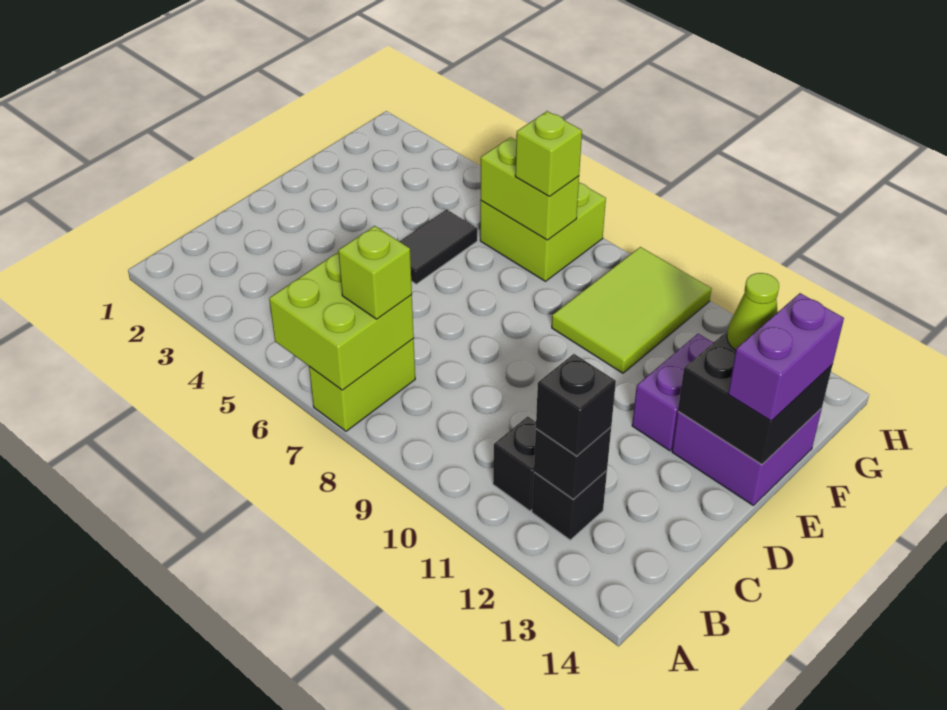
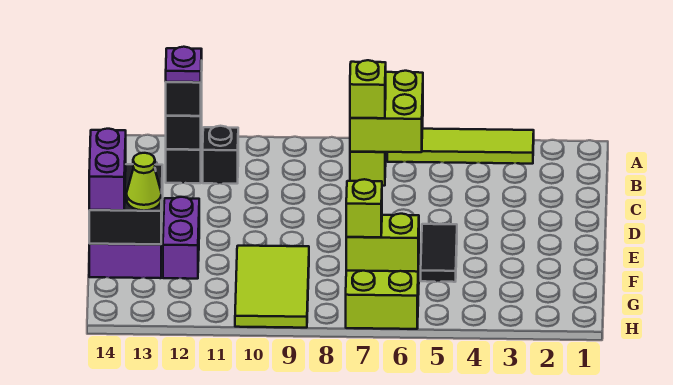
none -> lime tile A3:A6 level 1
none -> purple plate B12 level 4

